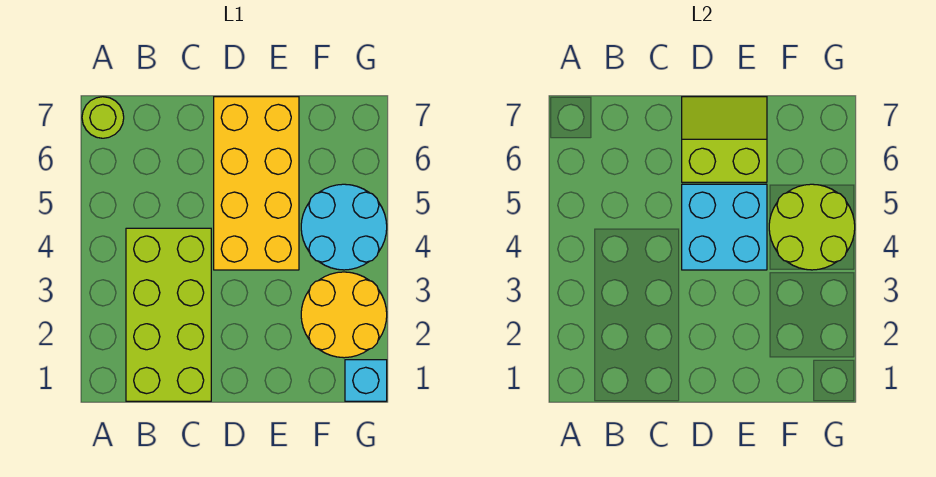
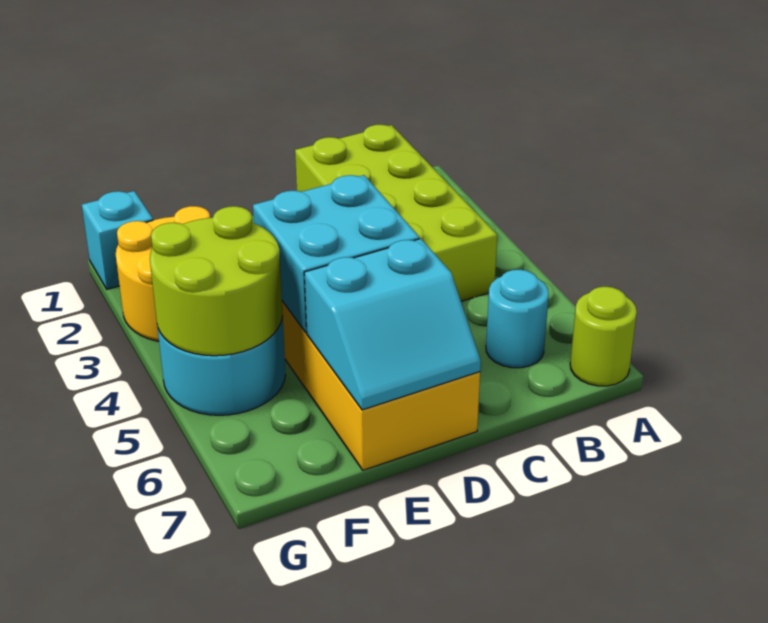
none -> cyan round brick B6 level 1
lime slope D6:E7 level 2 top 6 -> cyan slope D6:E7 level 2 top 6

